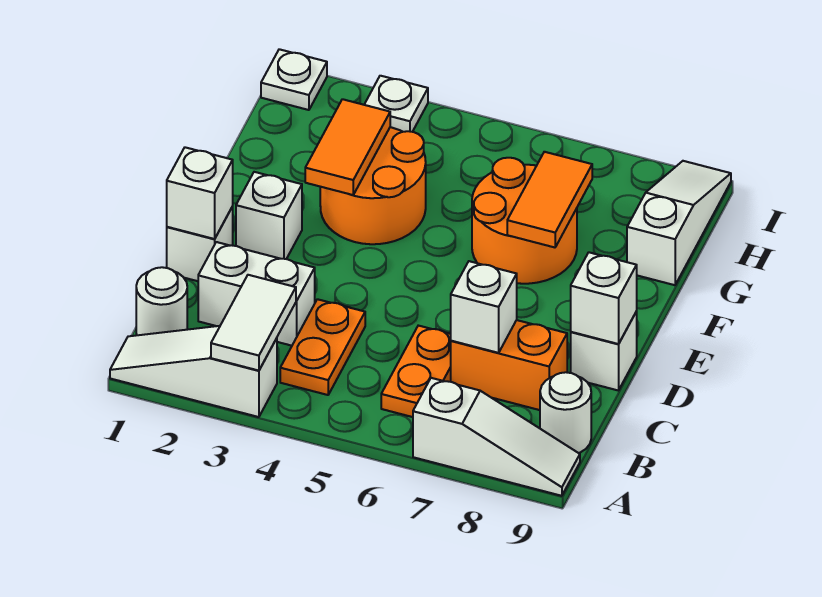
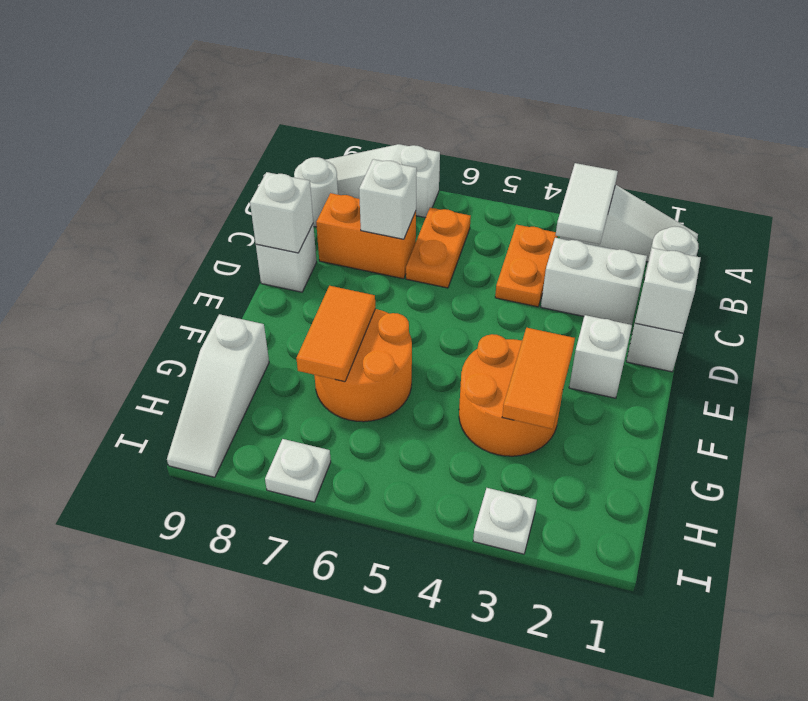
white plate I1 level 1 -> white plate I7 level 1

